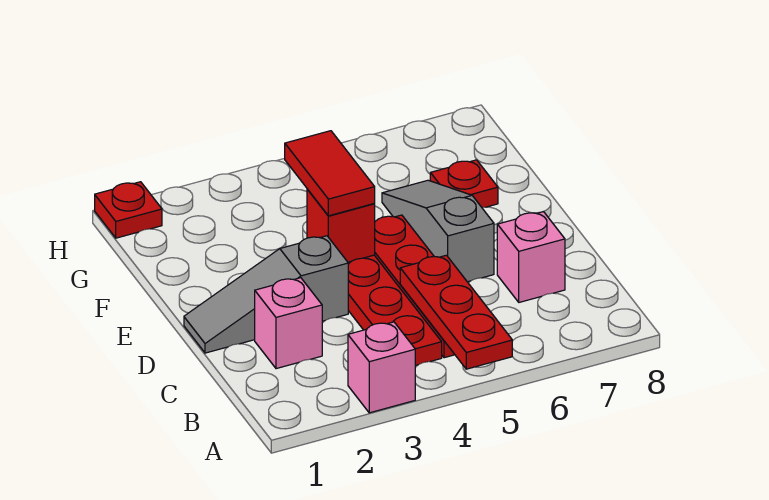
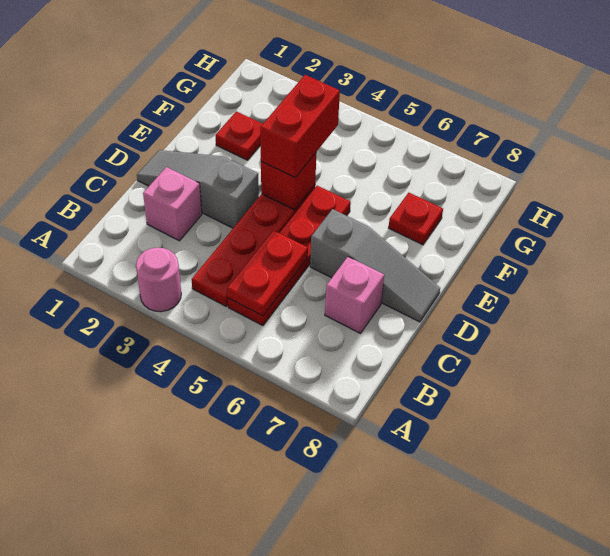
pink brick A3 level 1 -> pink round brick A3 level 1
red plate A5:C5 level 2 -> red plate B5:C5 level 2
grey slope D6:F6 level 1 top D -> grey slope D6:D8 level 1 top 6
red tile E4:F4 level 3 -> red brick E4:F4 level 3
red plate H1 level 1 -> red plate F2 level 1

